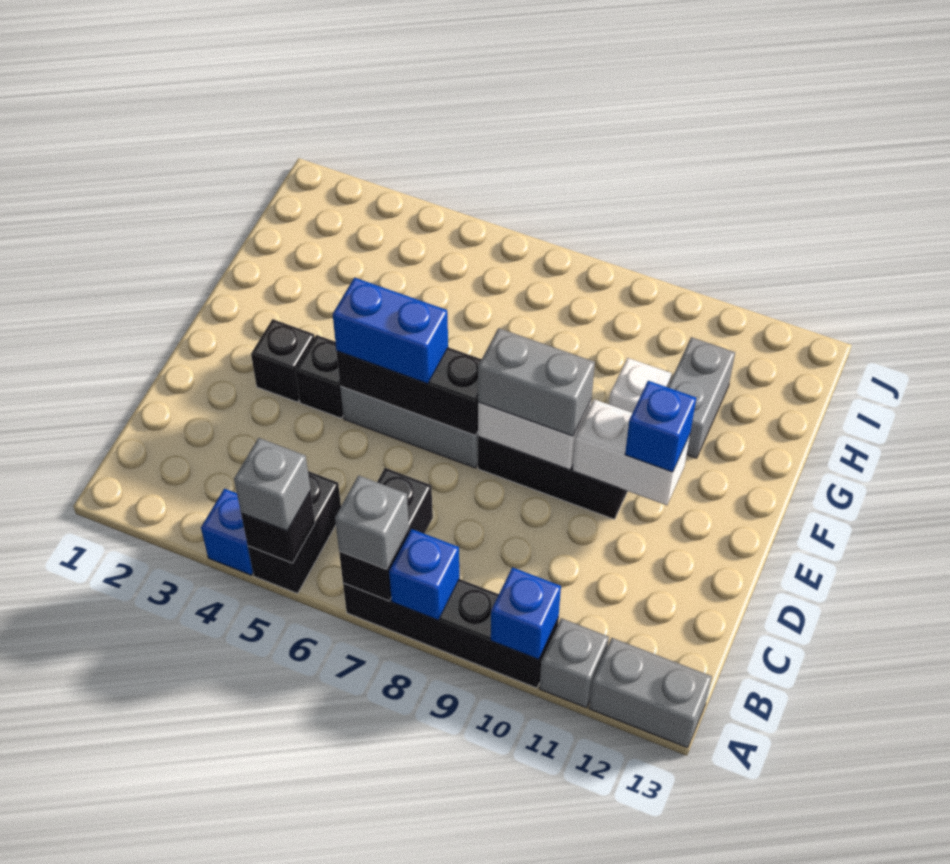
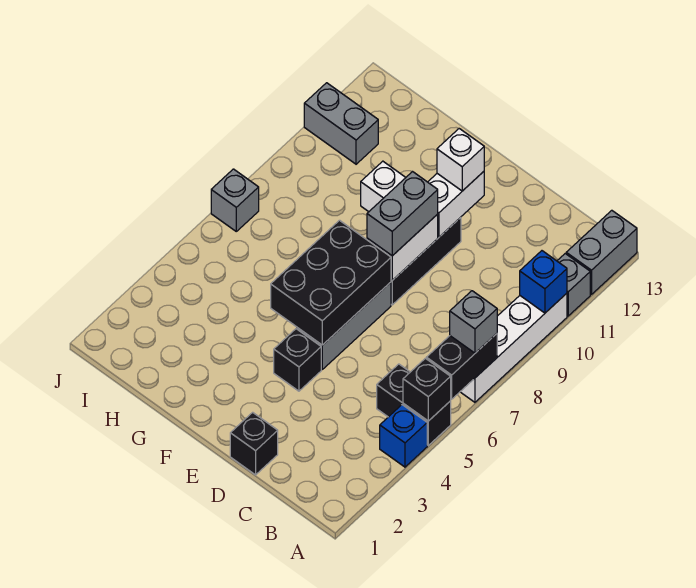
grey brick A5 level 3 -> grey brick J7 level 1
black brick A7:A10 level 1 -> white brick A7:A10 level 1
black brick A7:B7 level 2 -> black brick A6:A7 level 2
blue brick A8 level 2 -> none
black brick E3 level 1 -> black brick D1 level 1
black brick E5:E7 level 2 -> black brick E5:F7 level 2
blue brick E5:E6 level 3 -> none
blue brick E11 level 3 -> white brick E11 level 3
grey brick G11:H11 level 1 -> grey brick I11:J11 level 1

